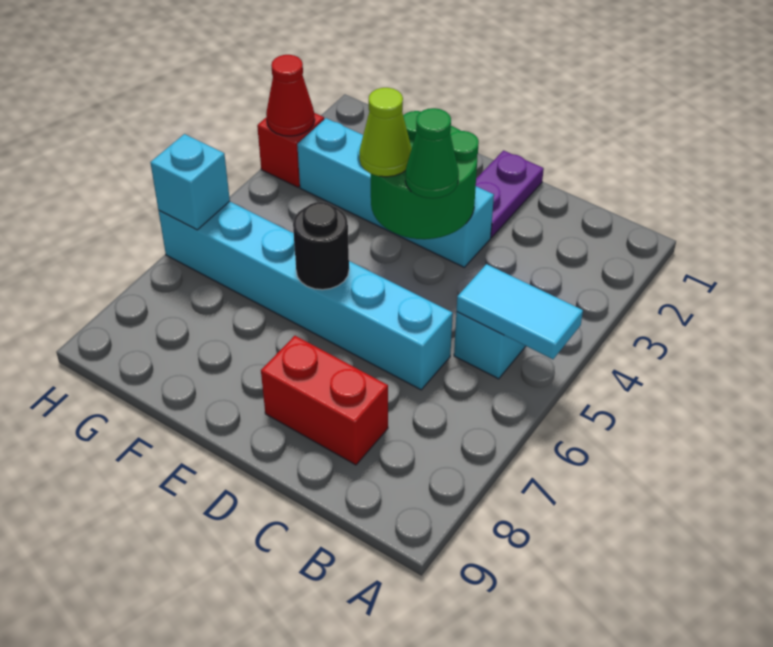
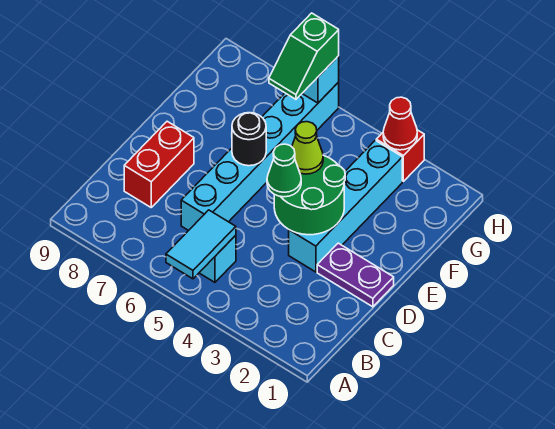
none -> green slope G6:H6 level 3 top H

